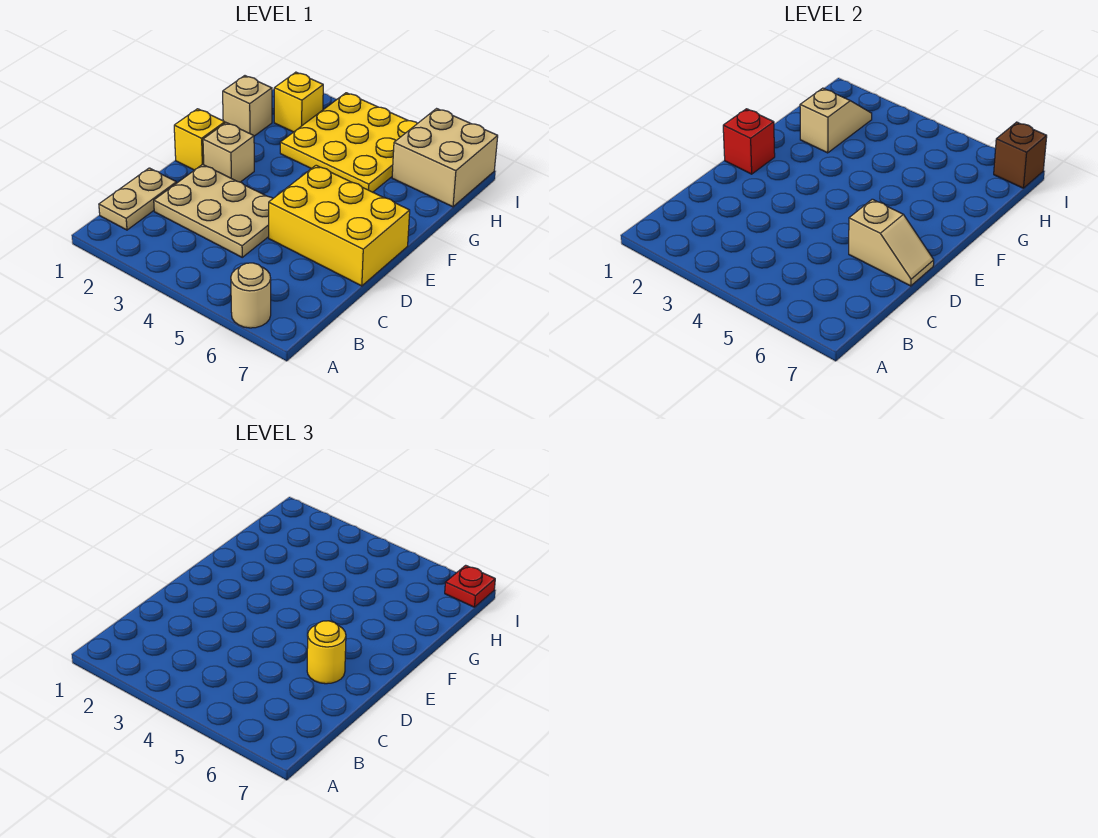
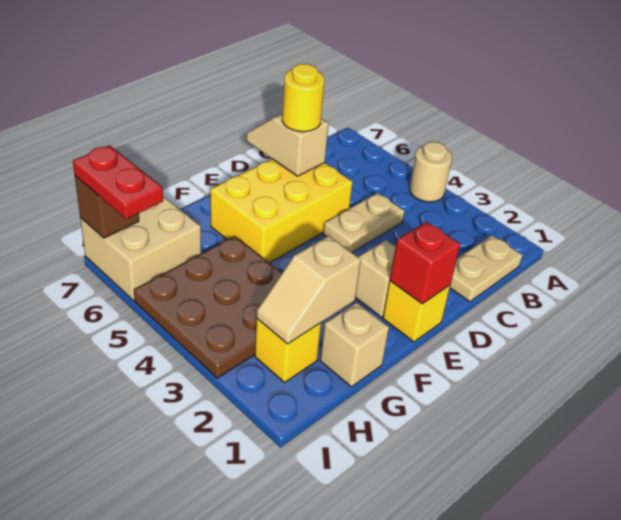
tan round brick A6 level 1 -> tan round brick A4 level 1
tan plate C2:D4 level 1 -> tan plate C4:D4 level 1
yellow brick D5:E7 level 1 -> yellow brick D5:F6 level 1
yellow plate G3:I5 level 1 -> brown plate G3:I5 level 1
red plate I7 level 3 -> red plate I6:I7 level 3

